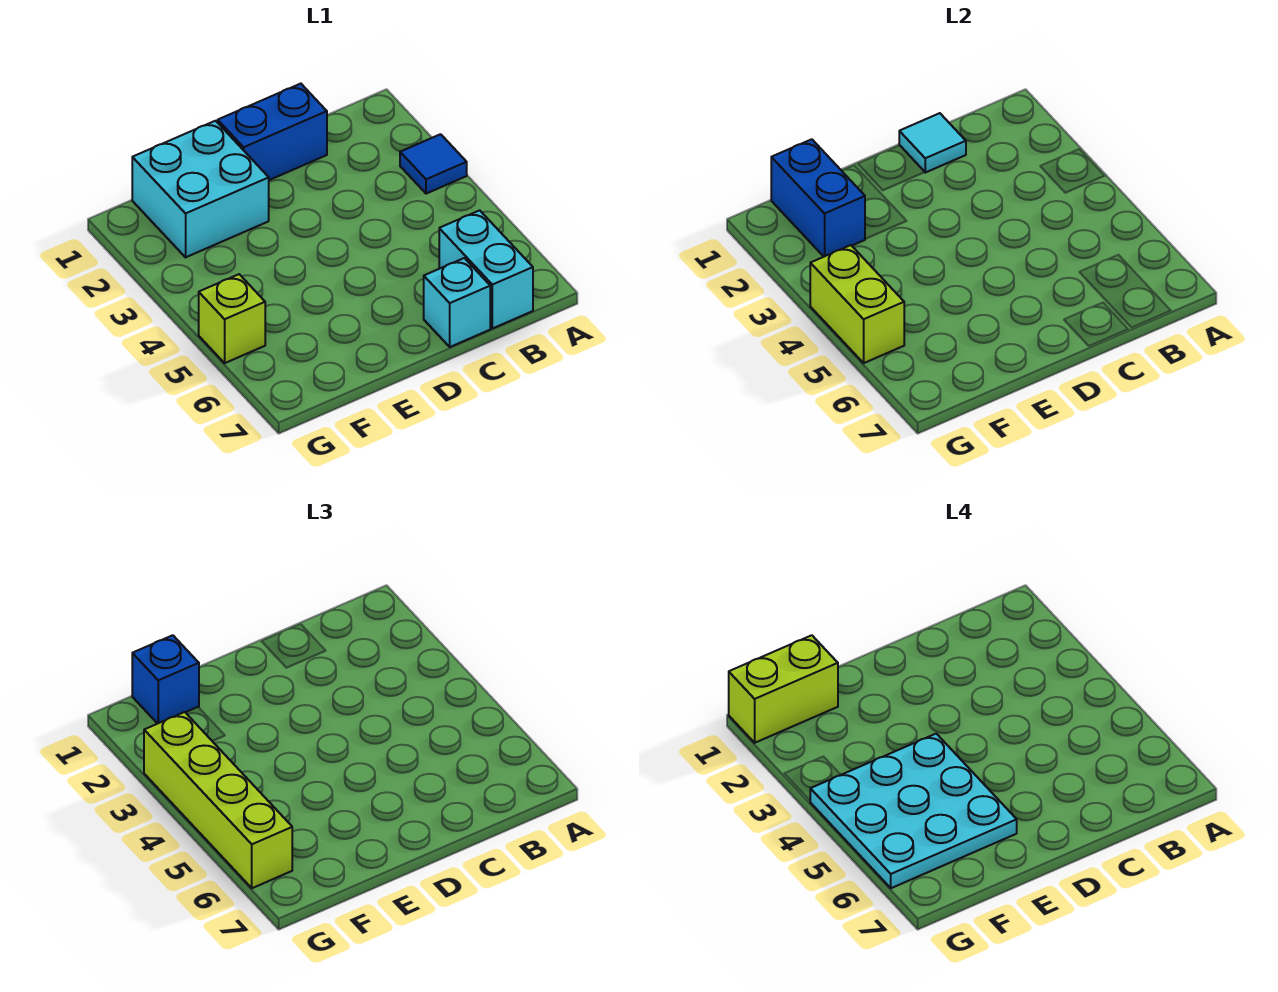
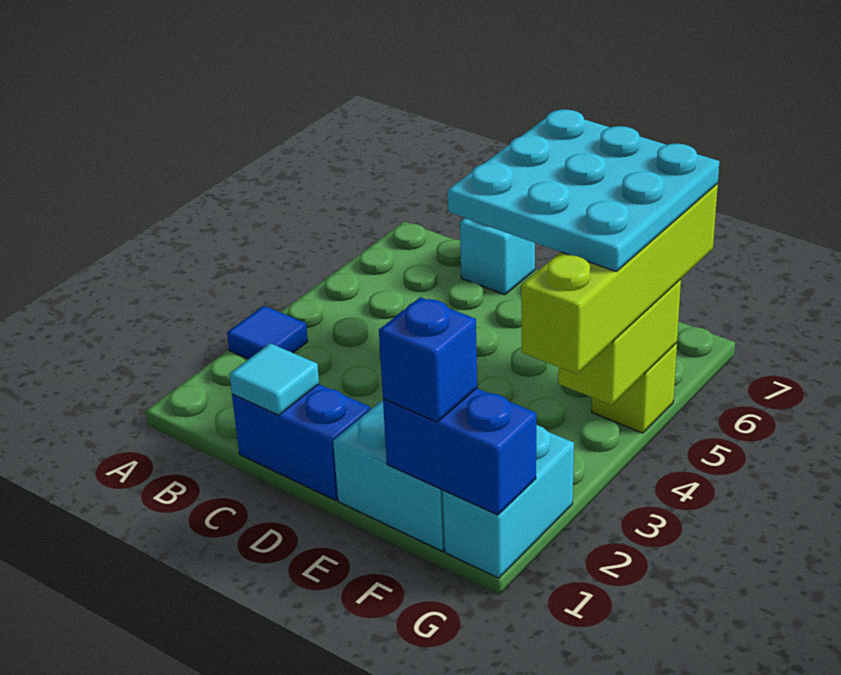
cyan brick B6:B7 level 1 -> cyan brick G1:G2 level 1
blue brick F1:F2 level 2 -> blue brick F1:G1 level 2
lime brick F1:G1 level 4 -> none

